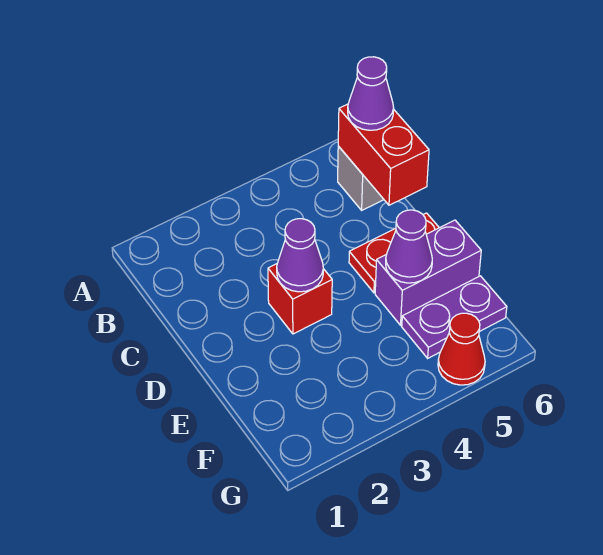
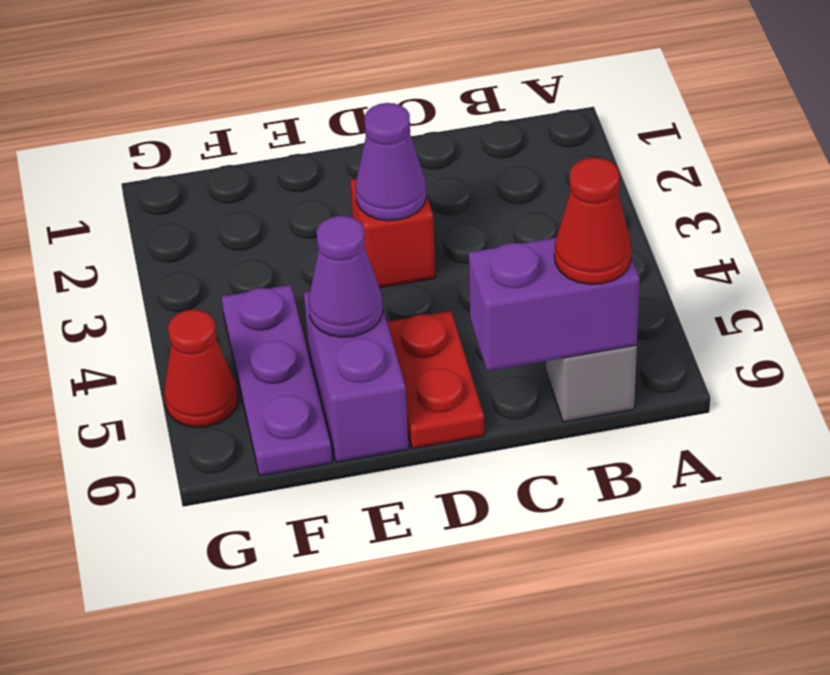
red brick B6:C6 level 2 -> purple brick B6:C6 level 2
purple cone B6 level 3 -> red cone B6 level 3
purple plate F5:F6 level 1 -> purple plate F4:F6 level 1

